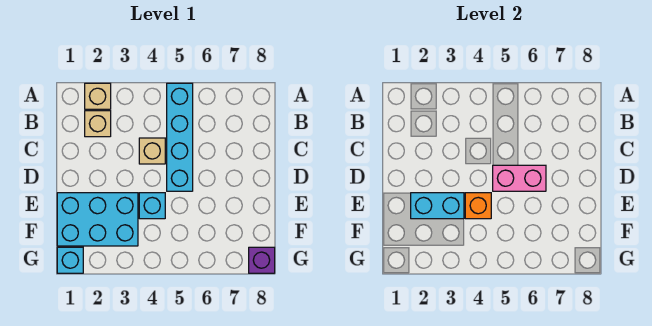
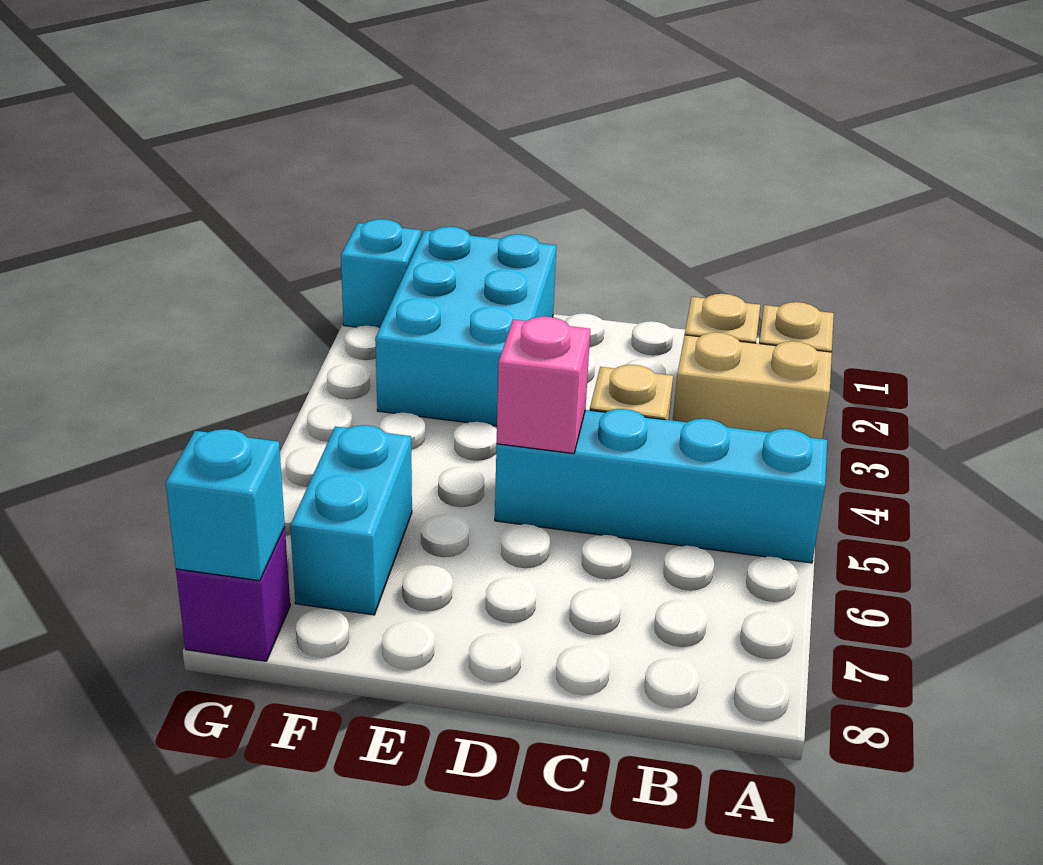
none -> tan brick A3:B3 level 1
pink brick D5:D6 level 2 -> pink brick D5 level 2
cyan brick E2:E3 level 2 -> cyan brick F6:F7 level 1
cyan brick E4 level 1 -> cyan brick G8 level 2
orange brick E4 level 2 -> none

